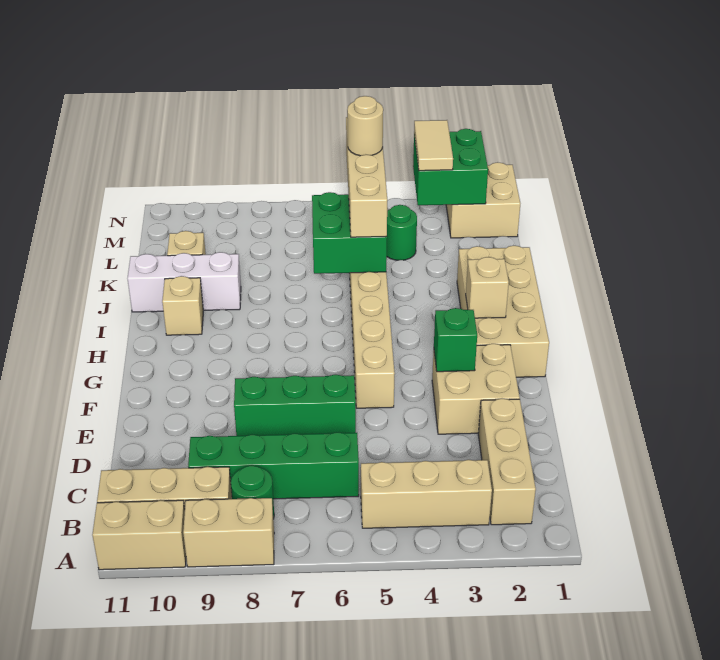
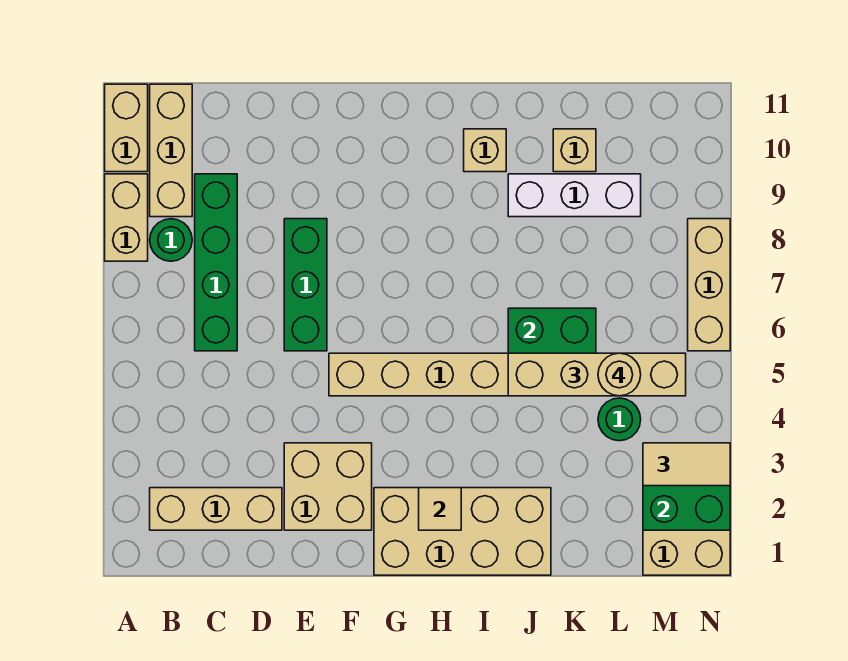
tan brick B3:B5 level 1 -> tan brick N6:N8 level 1
green brick F3 level 2 -> none
tan brick H2 level 2 -> tan tile H2 level 2
white brick J9:J11 level 1 -> white brick J9:L9 level 1

